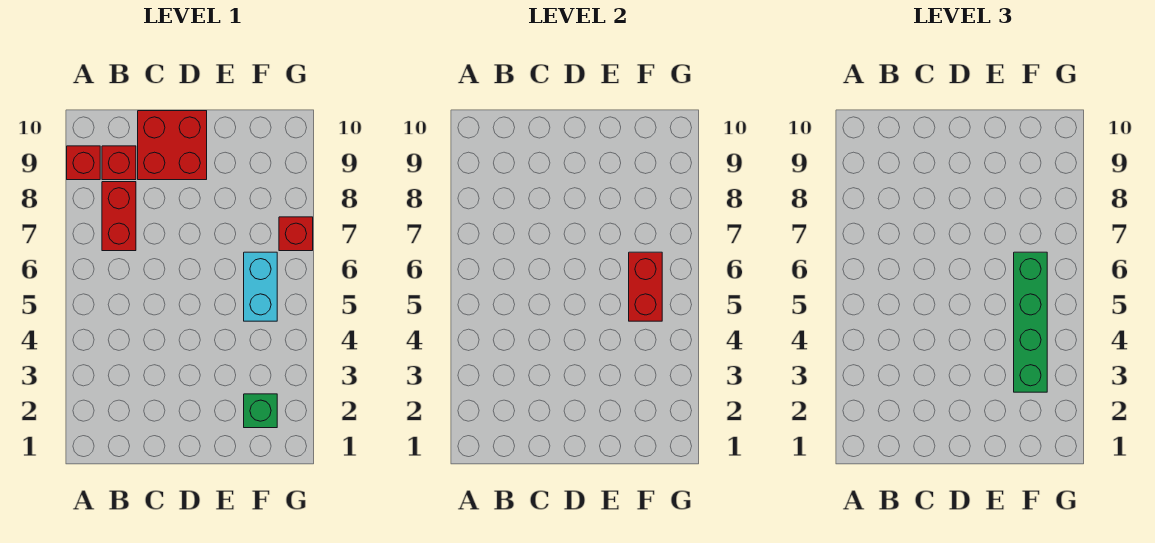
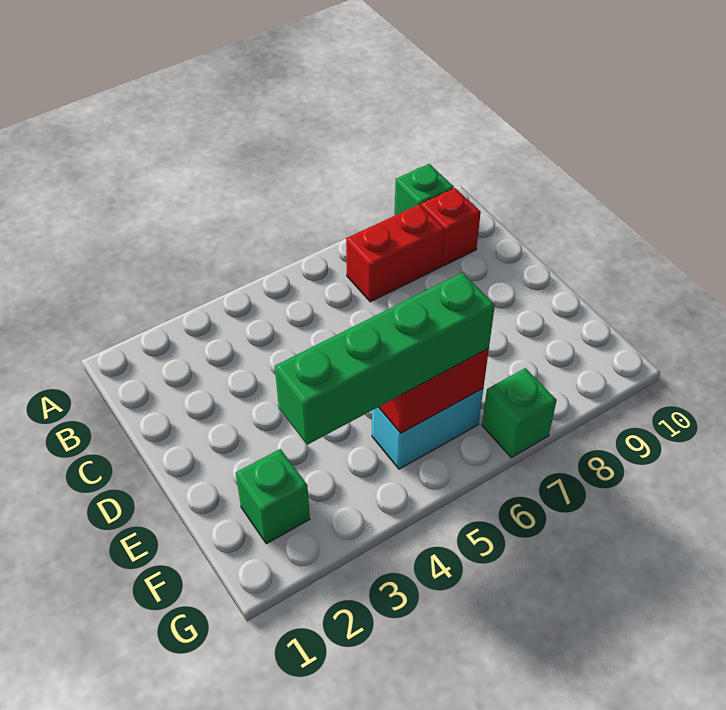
red brick A9 level 1 -> green brick A9 level 1
red brick C9:D10 level 1 -> none
red brick G7 level 1 -> green brick G7 level 1

